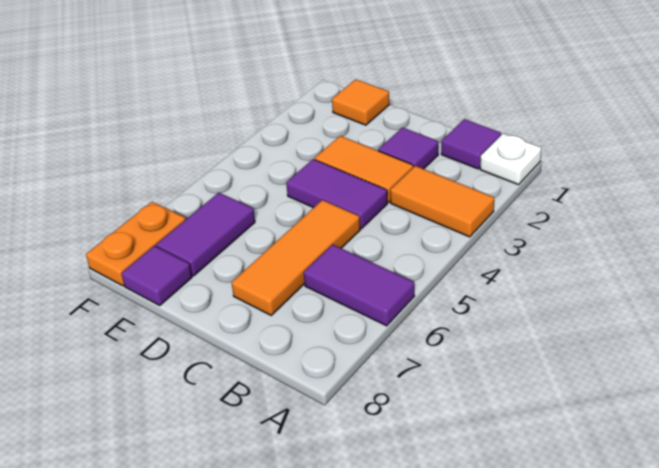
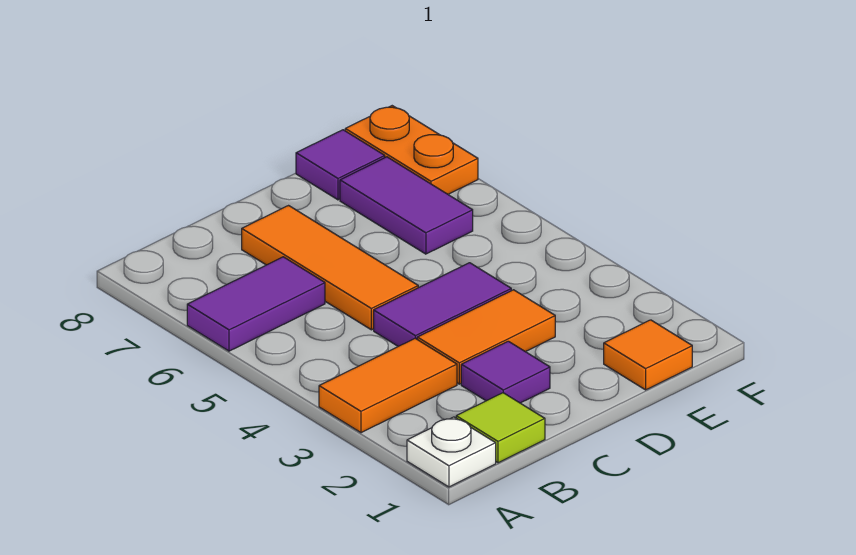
purple tile B1 level 1 -> lime tile B1 level 1

